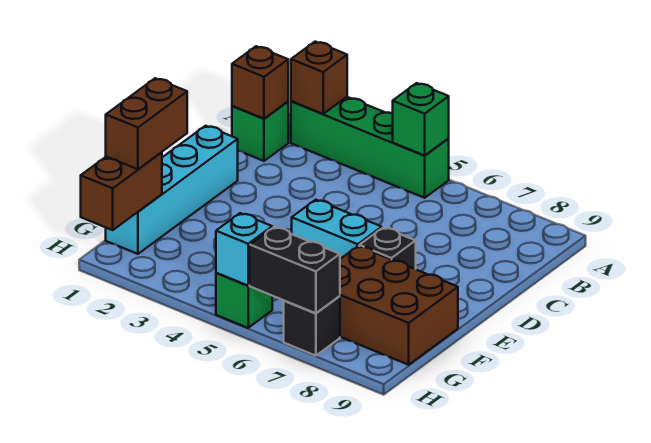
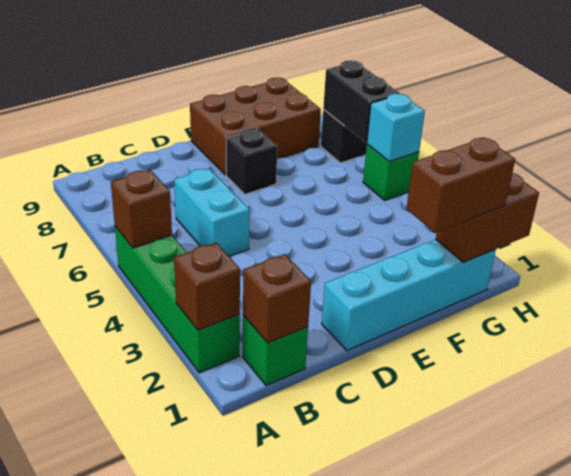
green brick A5 level 2 -> brown brick A5 level 2
cyan brick E5:E6 level 1 -> cyan brick C5:C6 level 1
brown brick F7:G9 level 1 -> brown brick E8:G9 level 1

